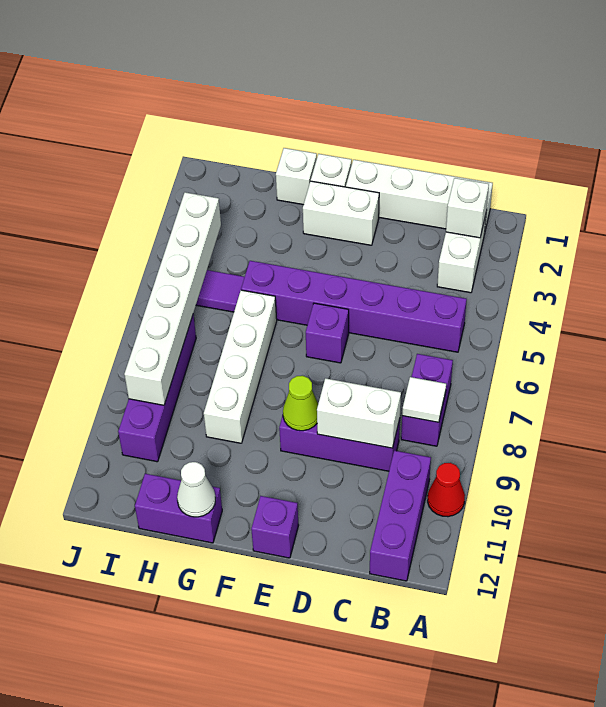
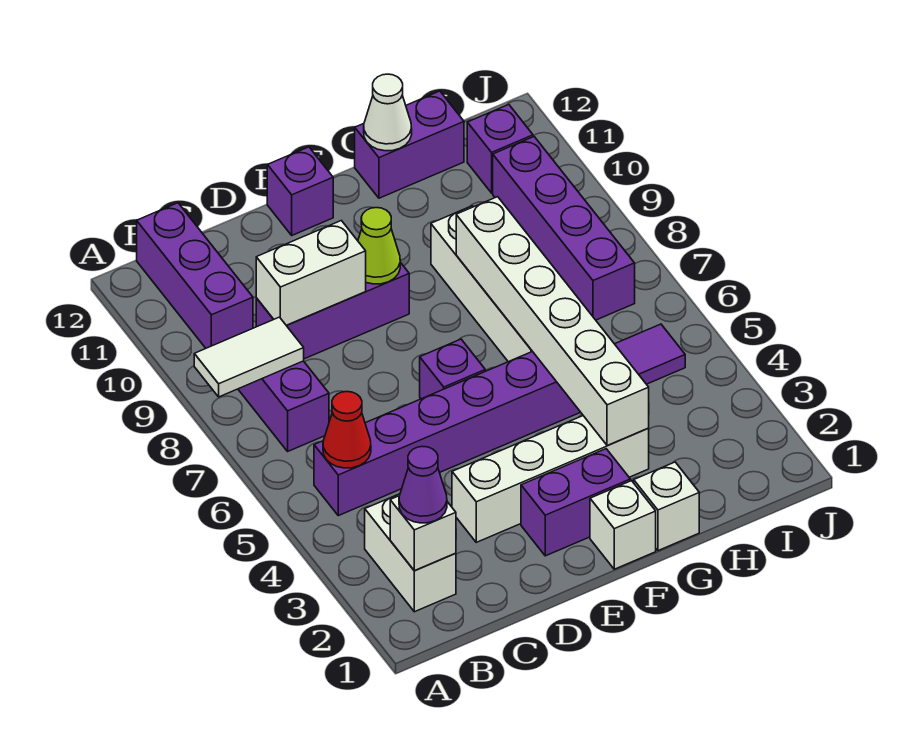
red cone A10 level 1 -> red cone B5 level 2
white brick B1:E1 level 1 -> white brick D3:G3 level 1
none -> purple cone B2 level 3
white tile B8 level 2 -> white tile A8:B8 level 2
white brick E2:F2 level 1 -> purple brick E2:F2 level 1
white brick I4:I9 level 2 -> white brick G3:G8 level 2
none -> purple brick I11 level 1

